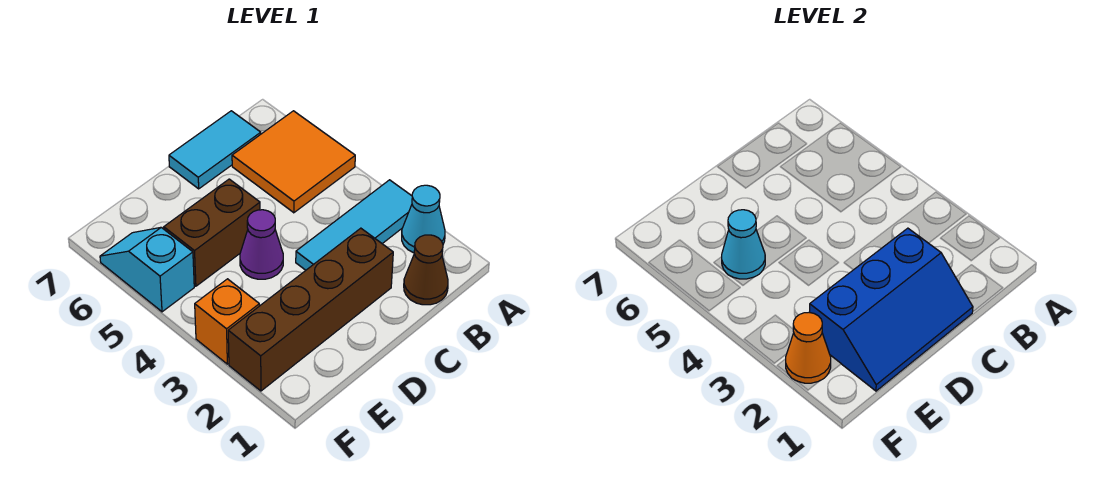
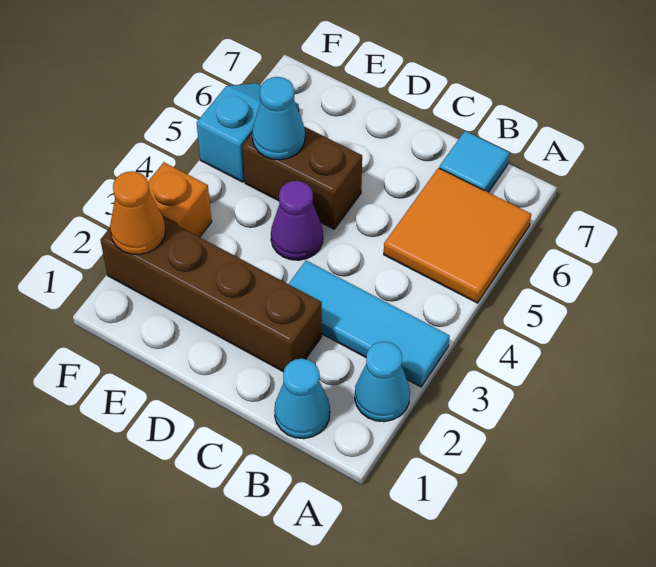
brown cone B1 level 1 -> cyan cone B1 level 1
cyan tile B7:C7 level 1 -> cyan tile B7 level 1
blue slope C1:E2 level 2 top 2 -> none

